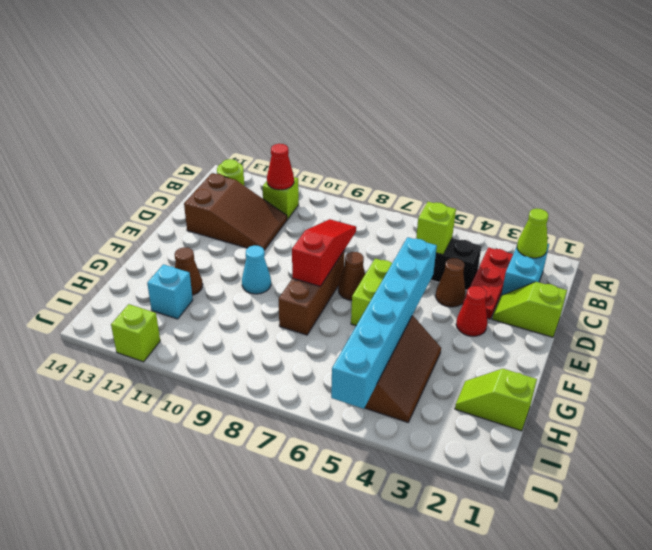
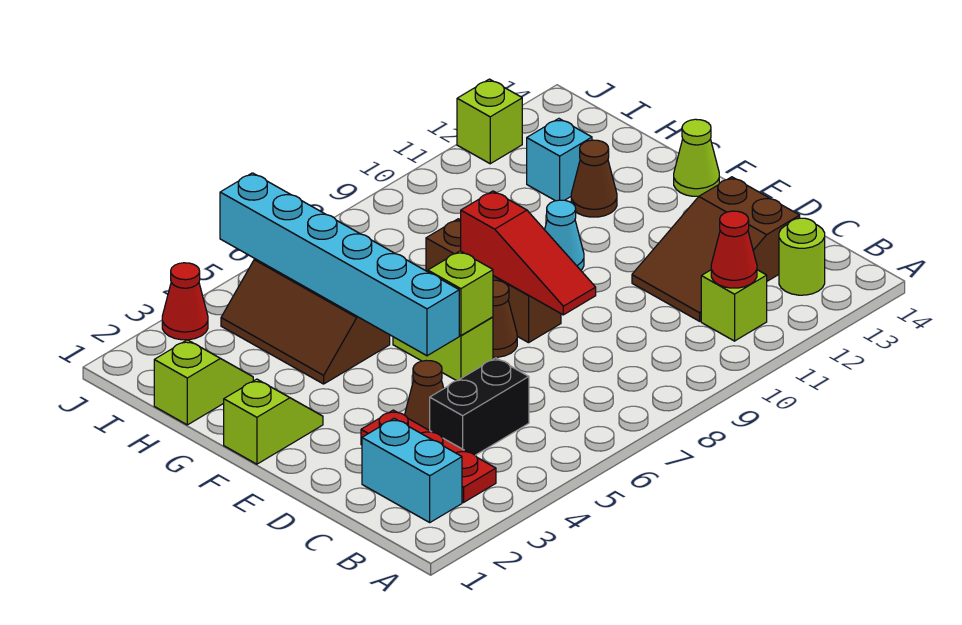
lime cone B2 level 2 -> lime cone F14 level 1
lime brick C5 level 2 -> lime brick E6 level 2
lime slope D1:D2 level 1 top 1 -> lime slope F1:F2 level 1 top 1
red cone E3 level 1 -> red cone J3 level 1

